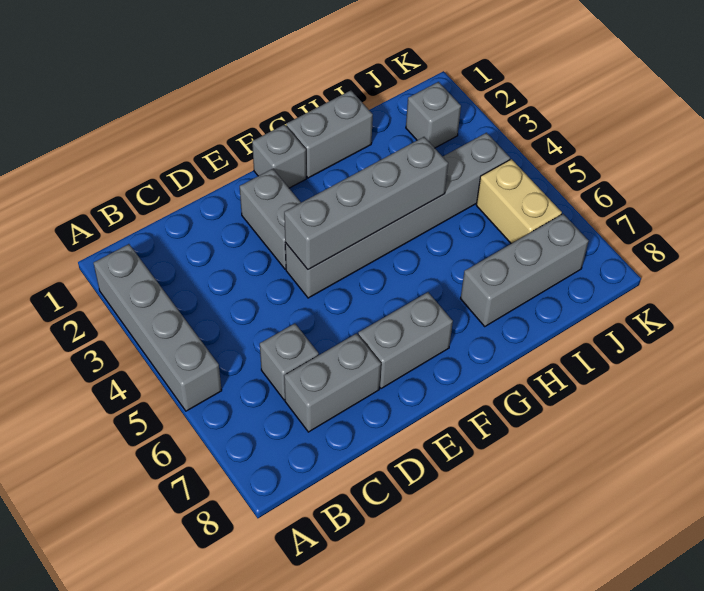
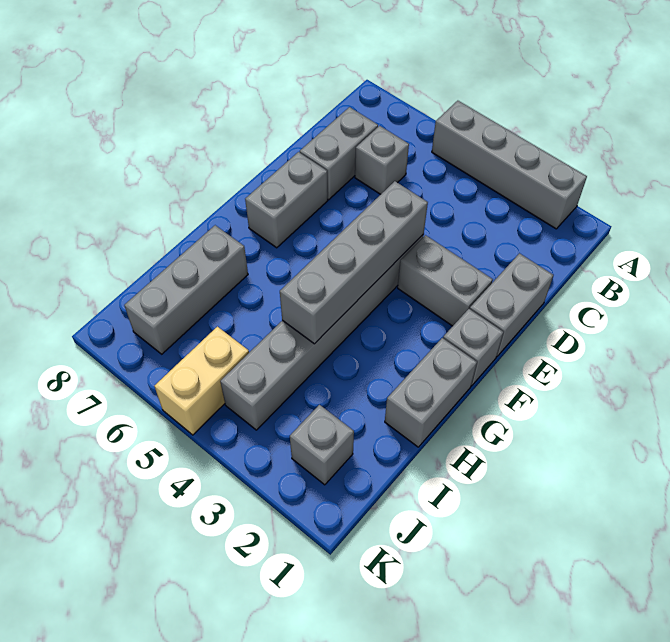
none -> grey brick D1:E1 level 1
tan brick J5:J6 level 1 -> tan brick J5:K5 level 1

